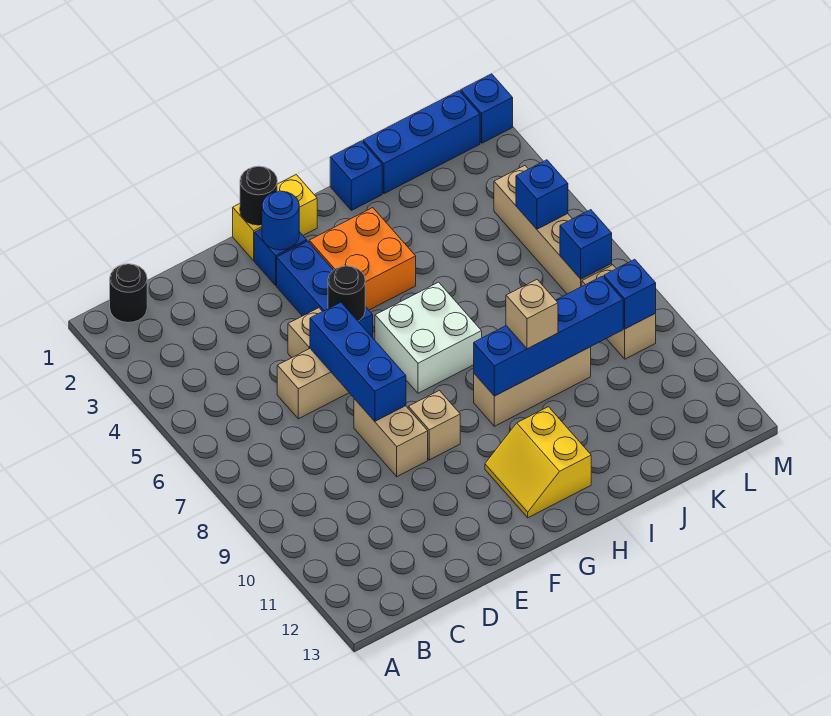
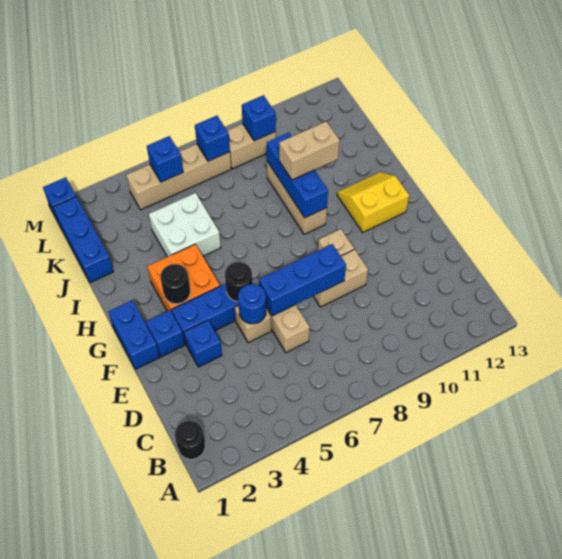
yellow brick F1:G1 level 1 -> blue brick F1:G1 level 1
black round brick F1 level 2 -> black round brick G3 level 2
blue round brick F2 level 2 -> blue round brick E5 level 2
white brick G6:H7 level 1 -> white brick I4:J5 level 1
yellow slope G11:H12 level 1 top H -> yellow slope G11:H12 level 1 top G
blue brick H9:K9 level 2 -> blue brick H9:J9 level 2
blue brick I1 level 1 -> blue brick E3 level 1
tan brick I9 level 3 -> tan brick I9:I10 level 3

